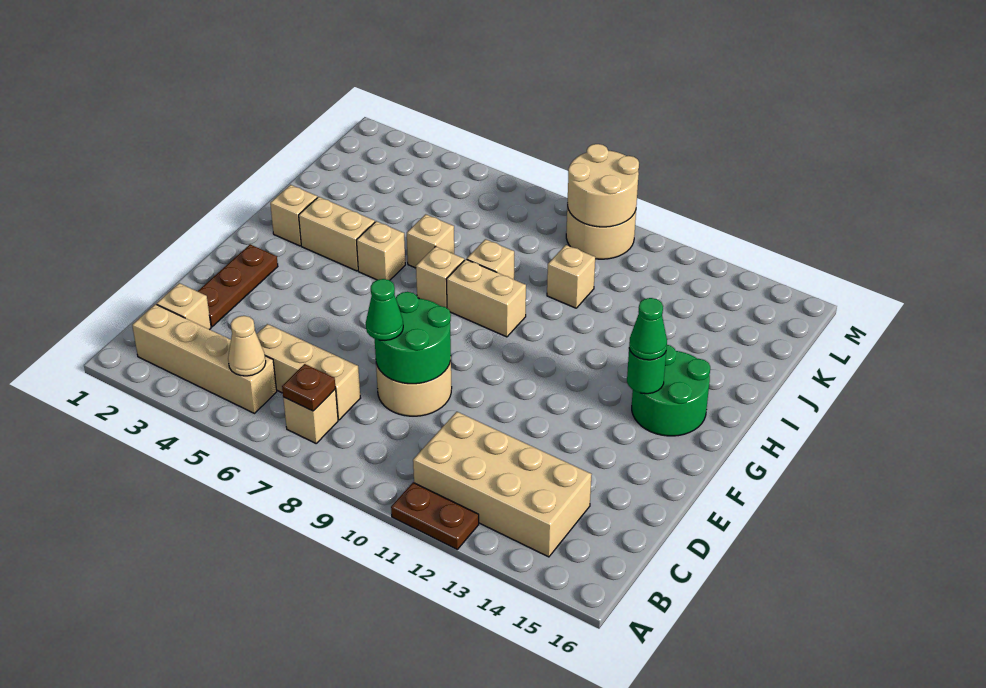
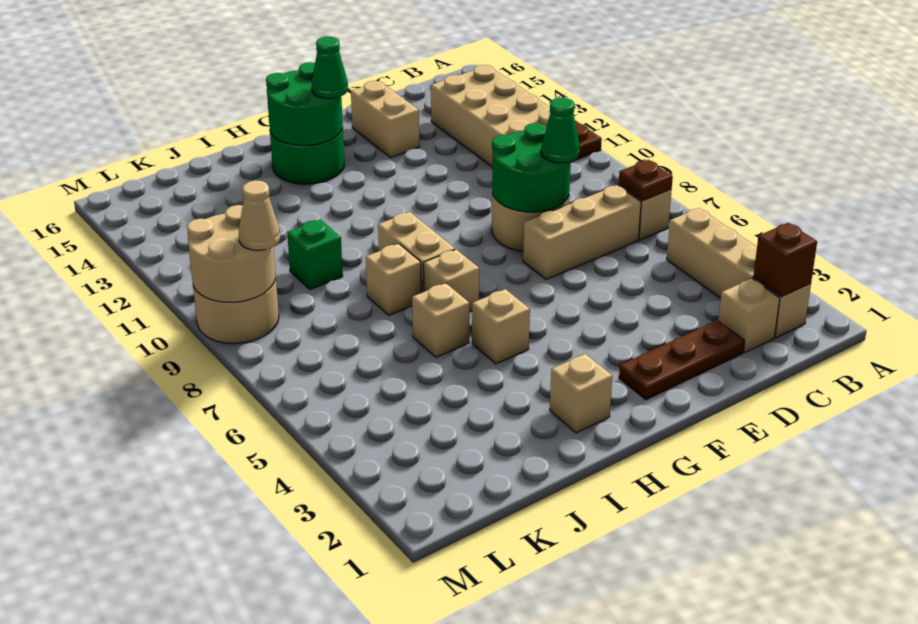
none -> brown brick B2 level 2
tan cone B5 level 2 -> tan cone L9 level 3
tan brick C5:C7 level 1 -> tan brick C7:E7 level 1
green round brick G14 level 2 -> green round brick G14:H15 level 2
tan brick H3:H4 level 1 -> tan brick E14:E15 level 1
tan brick J10 level 1 -> green brick J10 level 1

